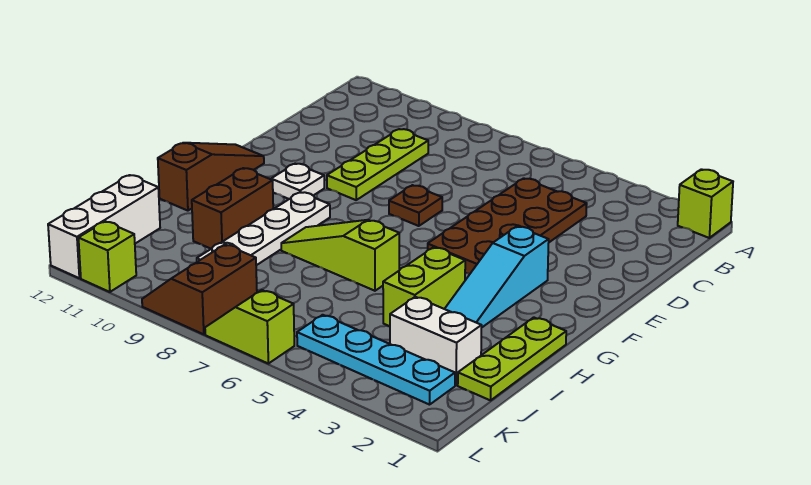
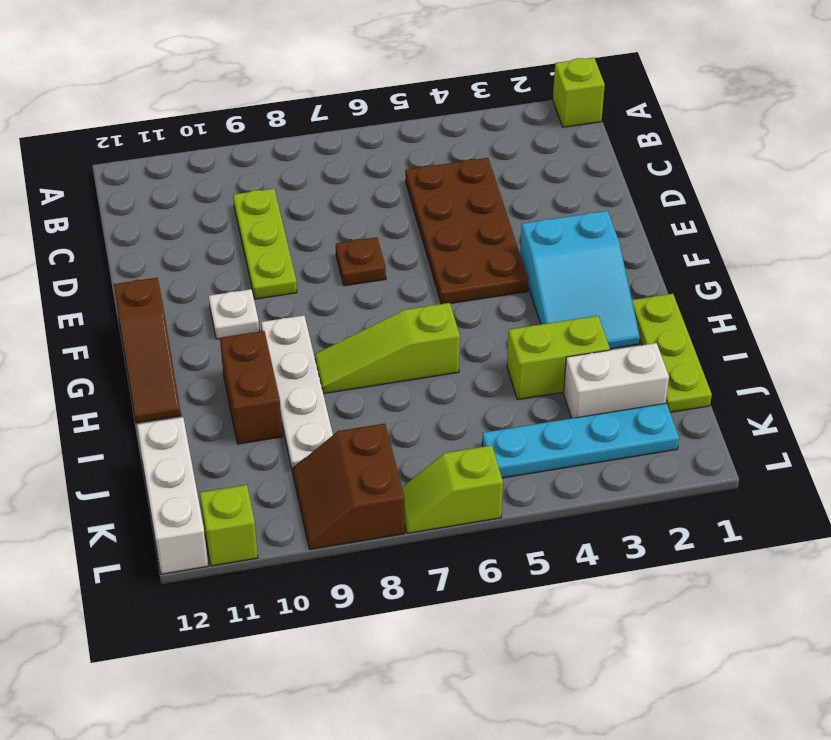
cyan slope F3:H3 level 1 top F -> cyan slope F2:H3 level 1 top F
brown slope F12:H12 level 1 top H -> brown slope F12:H12 level 1 top F
lime brick H4:I4 level 1 -> lime brick I3:I4 level 1

